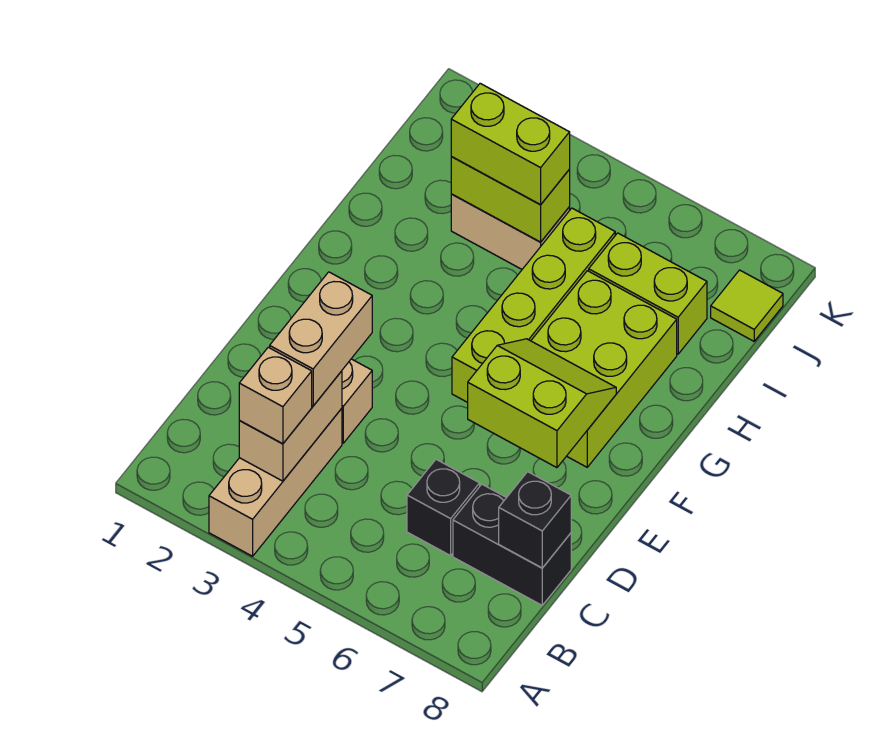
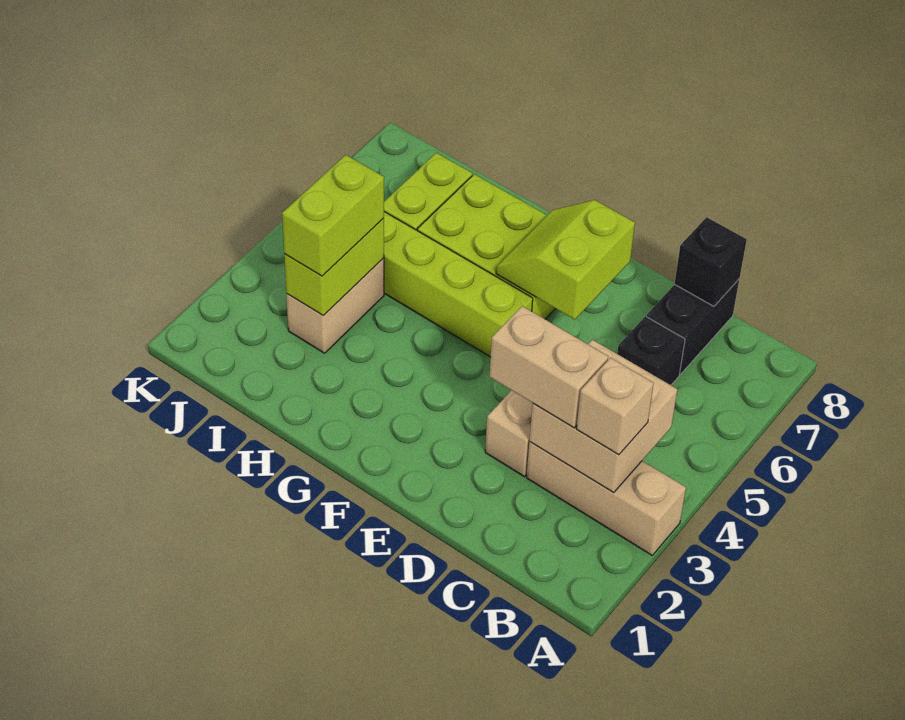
tan brick B3:C3 level 2 -> tan brick B3:C4 level 2
lime tile J8 level 1 -> none

